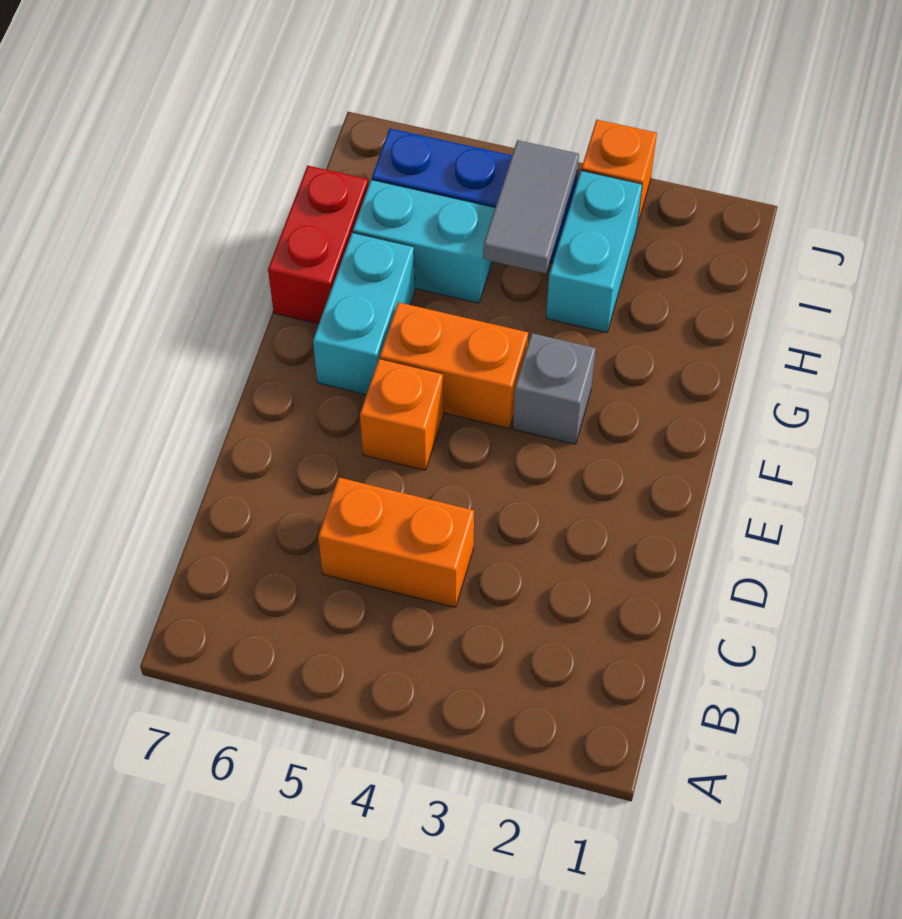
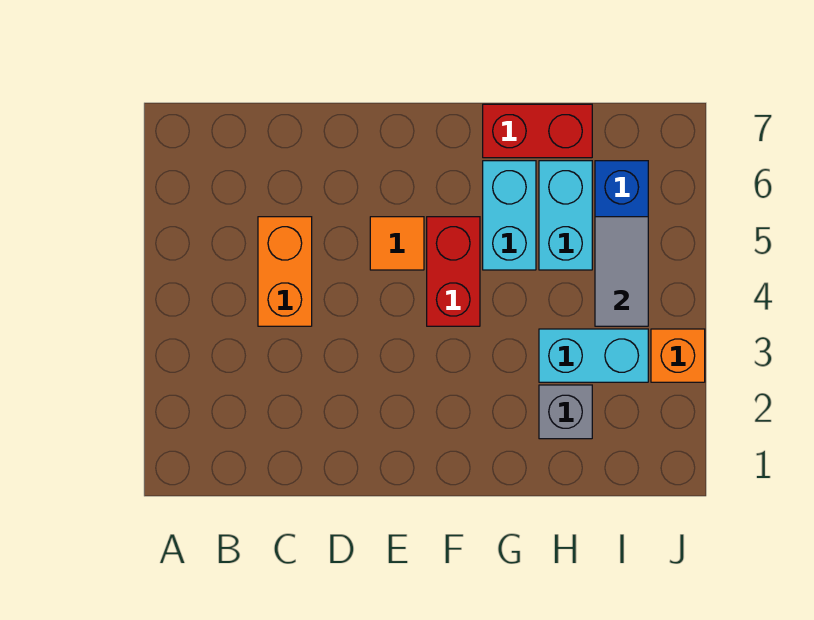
orange brick E5 level 1 -> orange tile E5 level 1
grey brick F3 level 1 -> grey brick H2 level 1
orange brick F4:F5 level 1 -> red brick F4:F5 level 1
cyan brick F6:G6 level 1 -> cyan brick G5:G6 level 1
grey tile H4:I4 level 2 -> grey tile I4:I5 level 2

